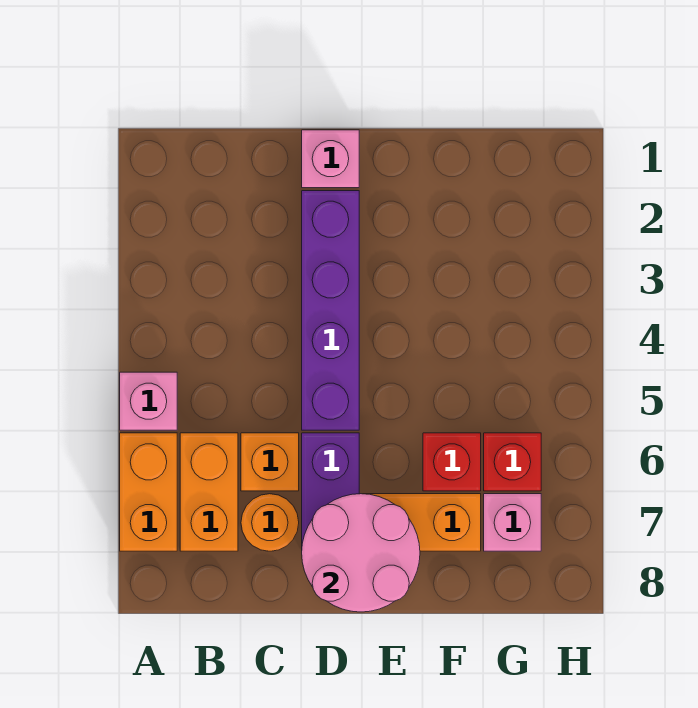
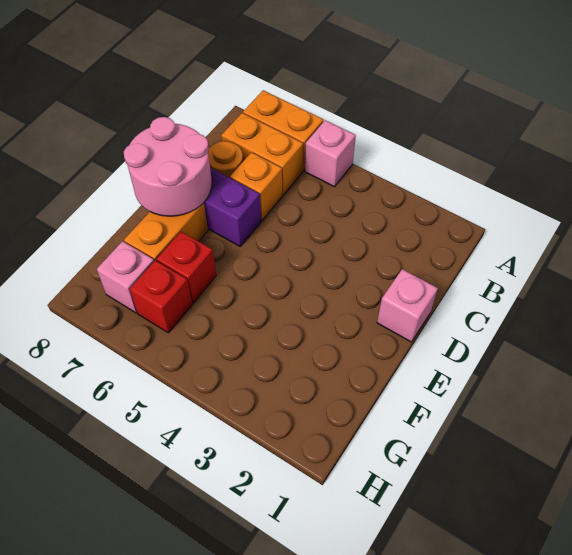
purple brick D2:D5 level 1 -> none

